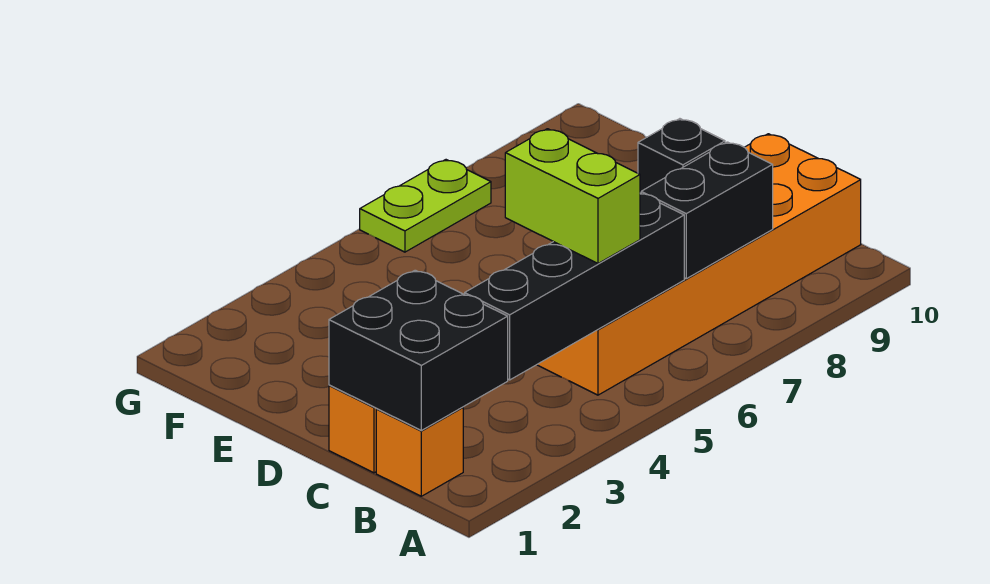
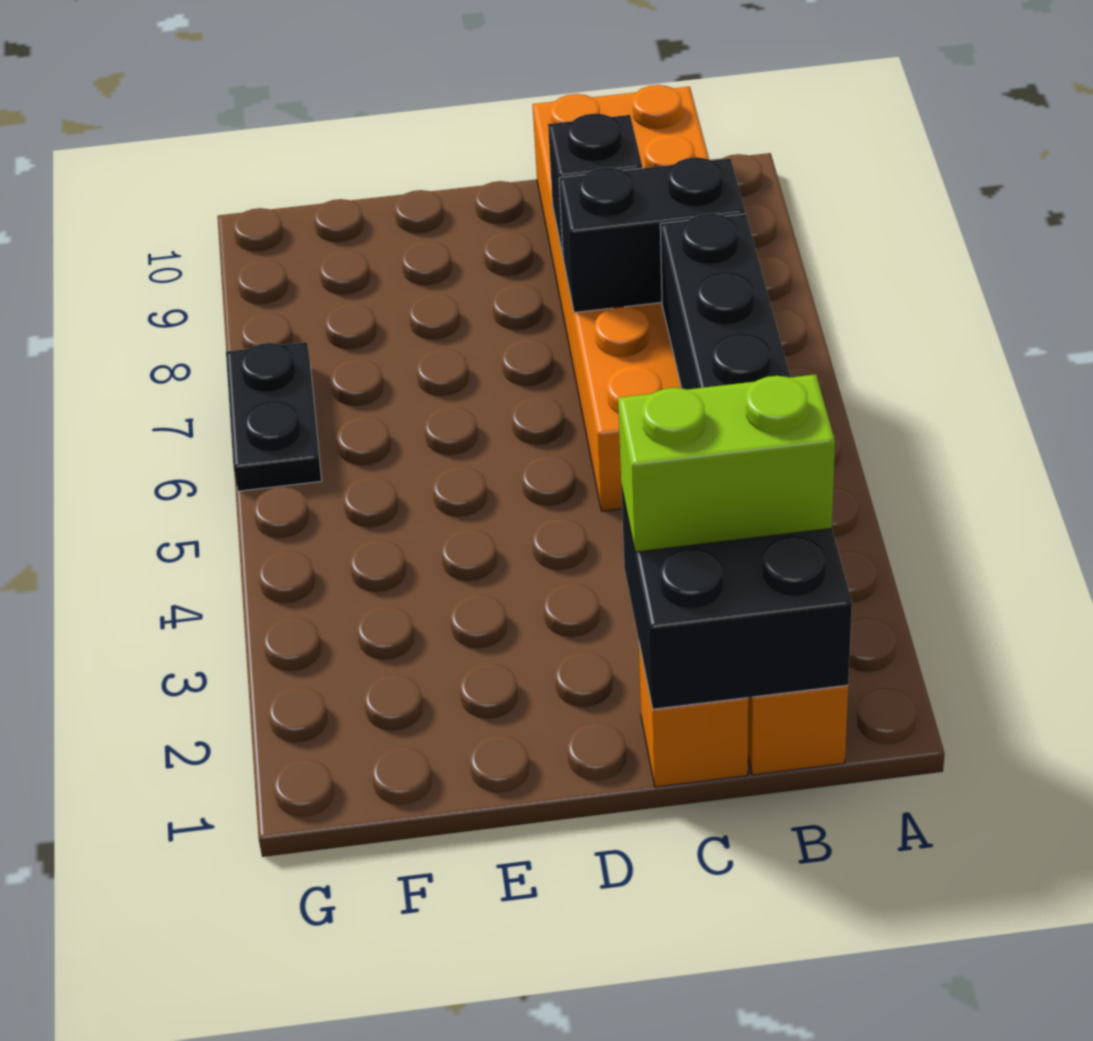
lime brick B5:C5 level 3 -> lime brick B2:C2 level 3
black brick B7:B8 level 2 -> black brick B7:C7 level 2
lime plate G6:G7 level 1 -> black plate G6:G7 level 1

